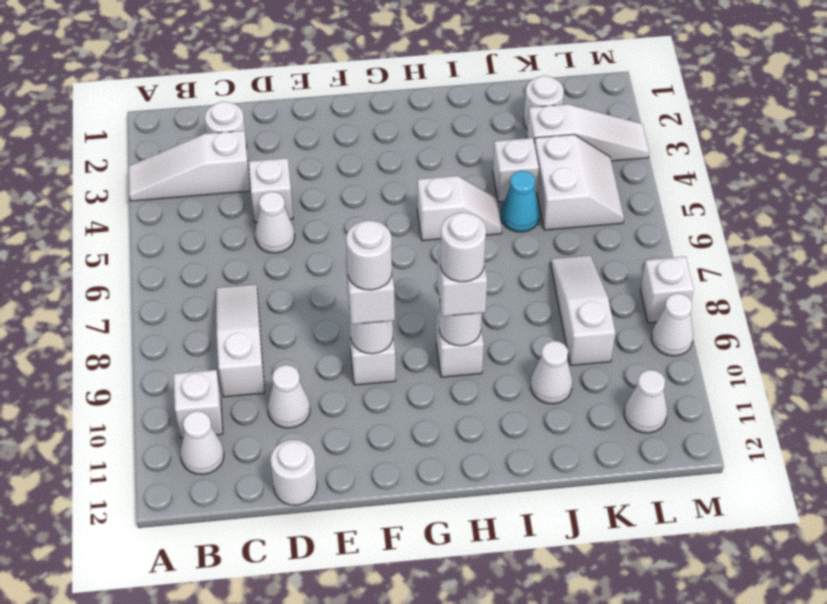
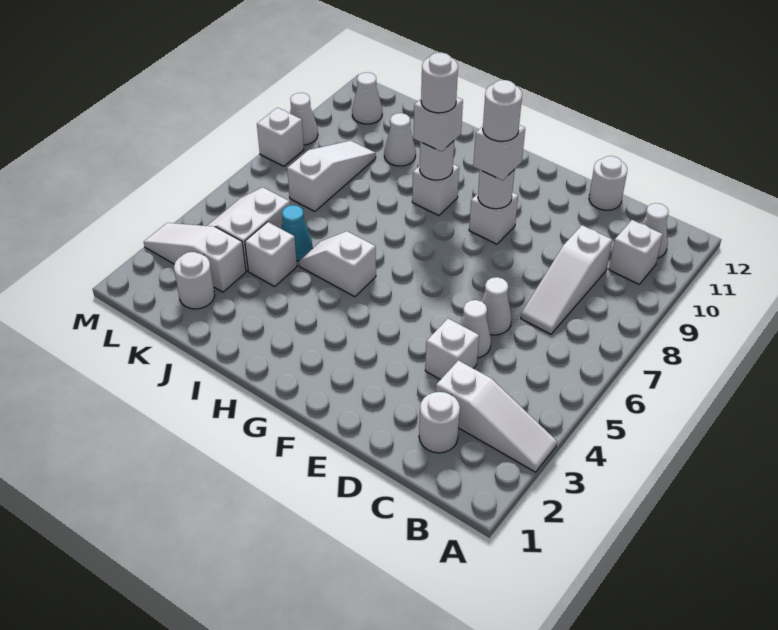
white cone D10 level 1 -> white cone D6 level 1
white slope K7:K9 level 1 top 9 -> white slope K7:K9 level 1 top 7

